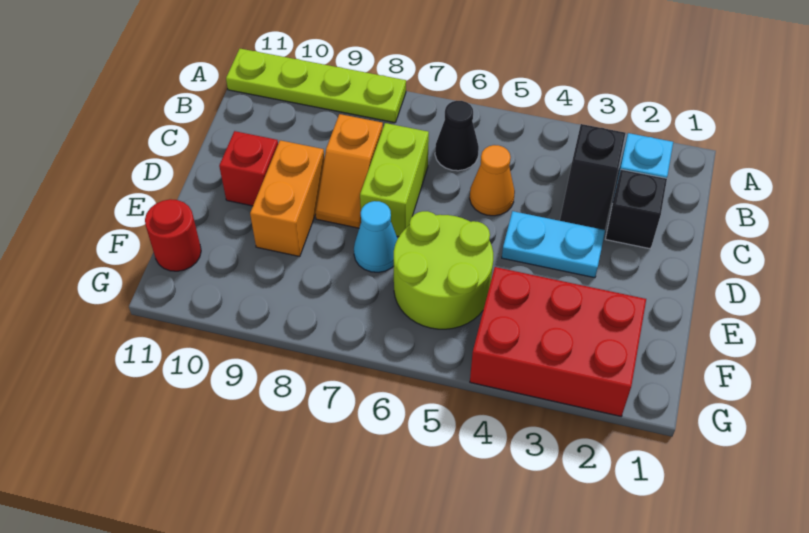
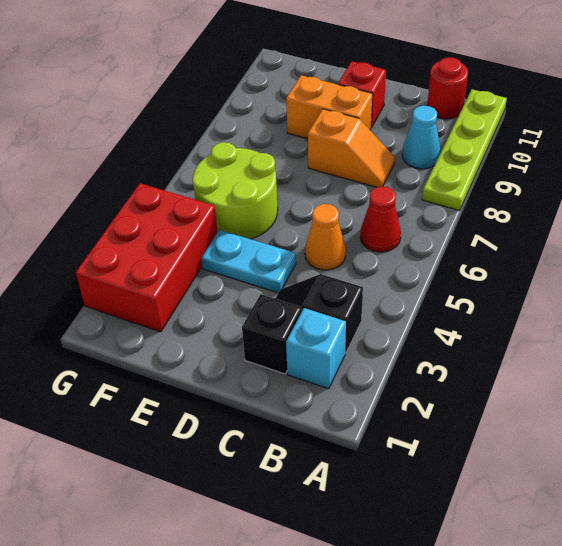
black cone B6 level 1 -> red cone B6 level 1
lime brick C7:D7 level 1 -> none
orange slope C8:D8 level 1 top C -> orange slope C8:D8 level 1 top D
cyan plate D3:D4 level 1 -> cyan plate D4:E4 level 1
cyan cone E7 level 1 -> cyan cone B9 level 1
red round brick F11 level 1 -> red round brick B11 level 1

